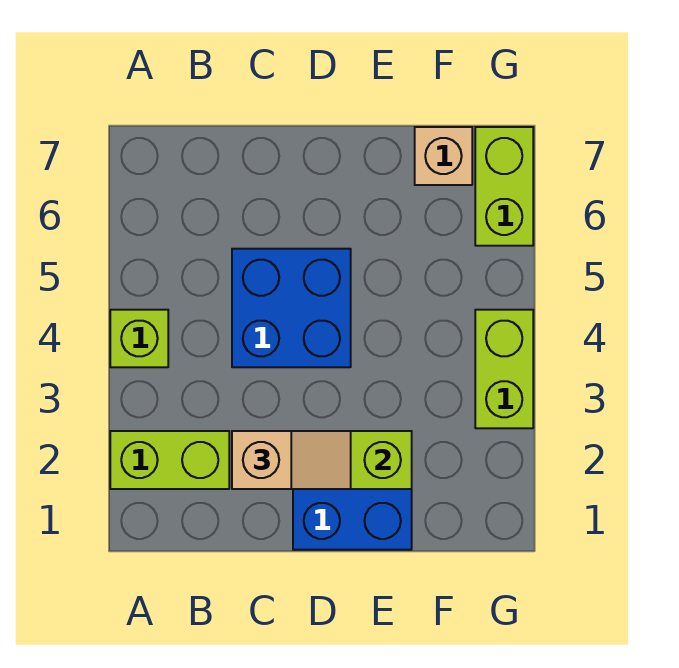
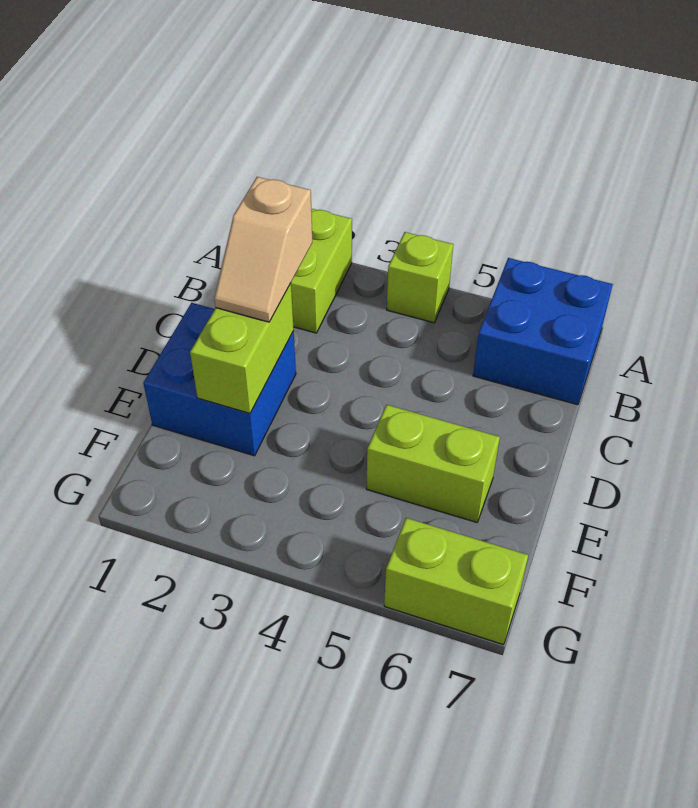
blue brick C4:D5 level 1 -> blue brick A6:B7 level 1
tan brick F7 level 1 -> none
lime brick G3:G4 level 1 -> lime brick E5:E6 level 1

